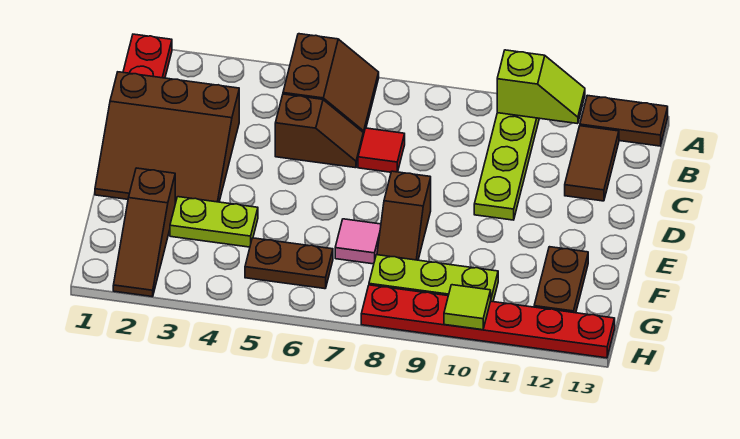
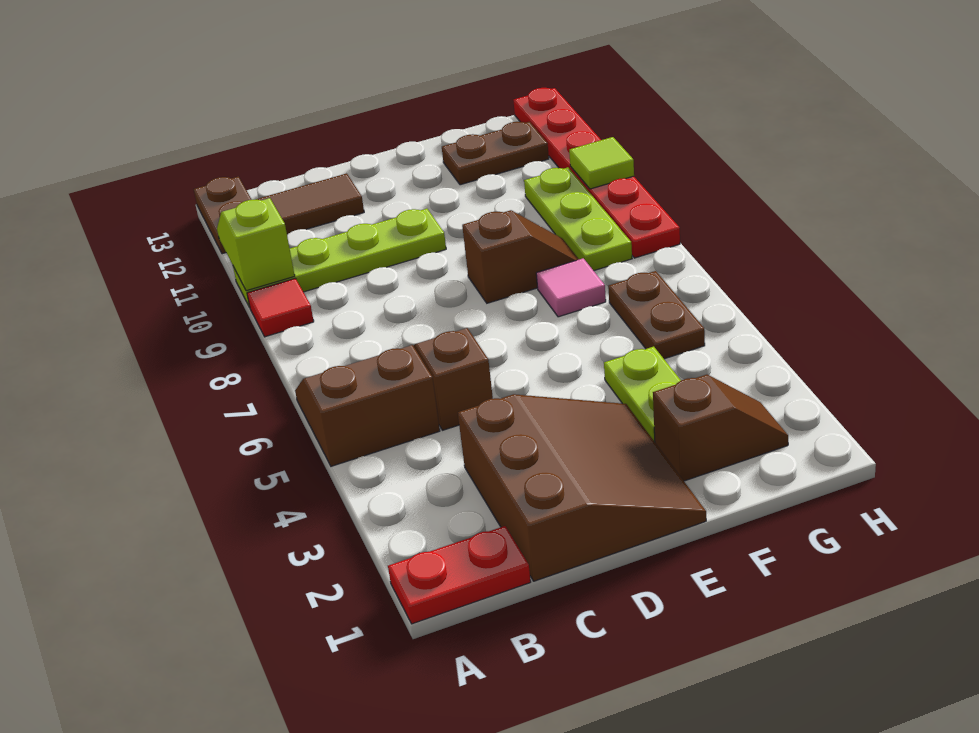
red tile C7 level 1 -> red tile A9 level 1
brown slope F2:H2 level 1 top F -> brown slope F2:G2 level 1 top F

